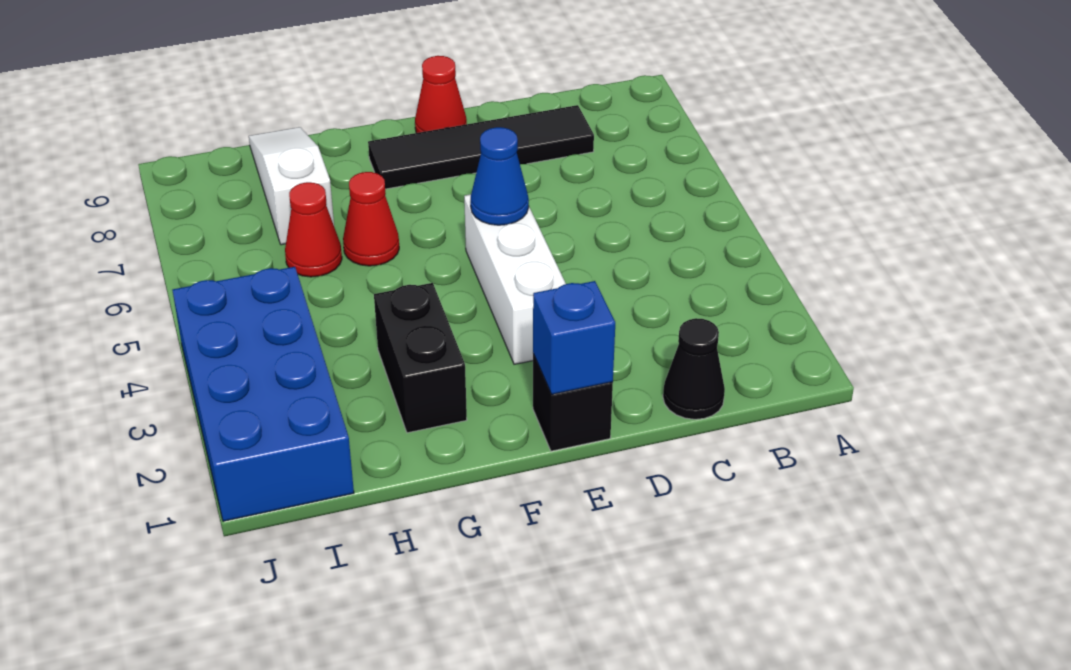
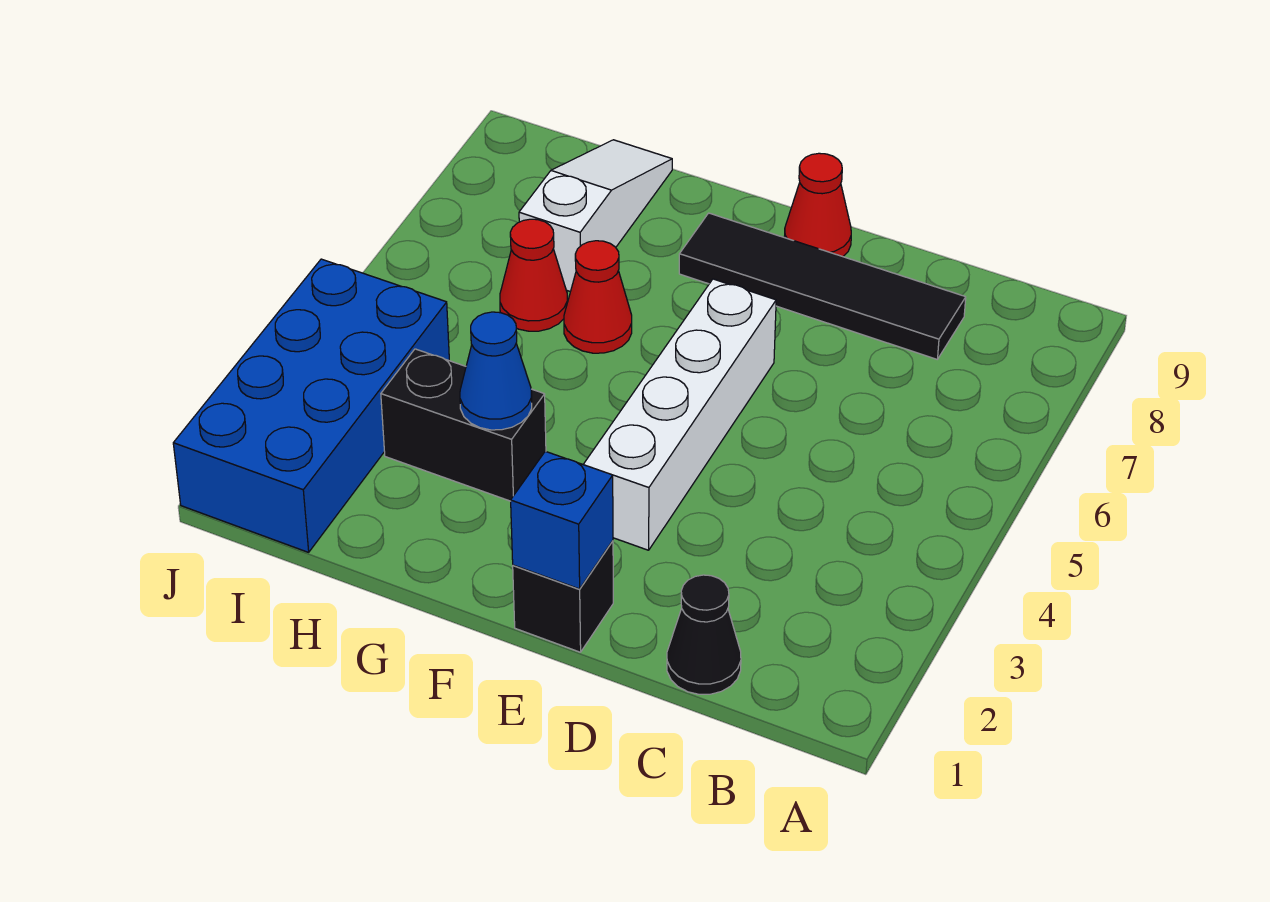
white brick E3:E5 level 1 -> white brick E3:E6 level 1
blue cone E5 level 2 -> blue cone G3 level 2
black brick G2:G3 level 1 -> black brick G3:H3 level 1

